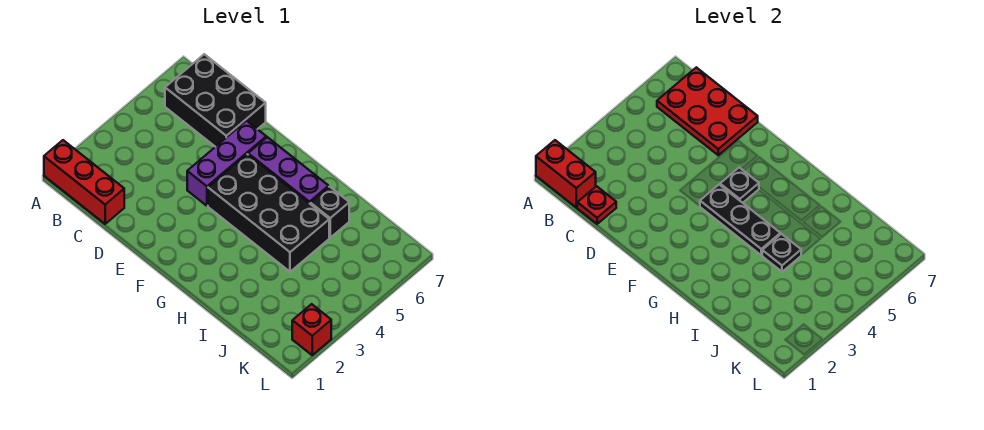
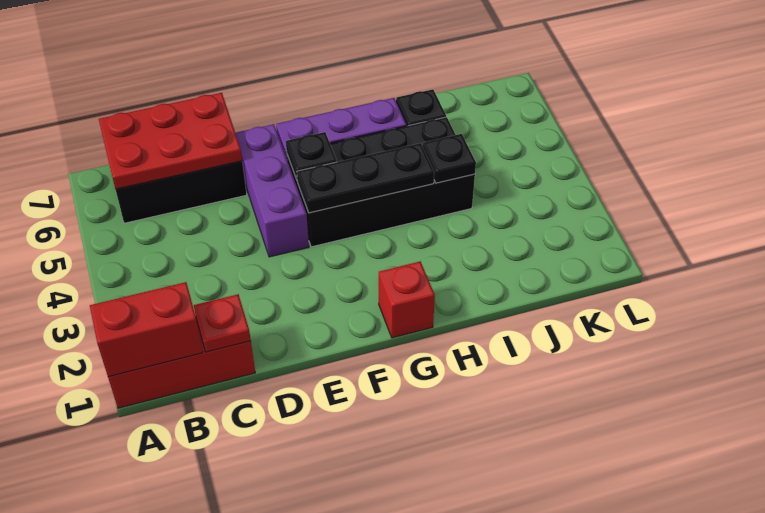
red brick L2 level 1 -> red brick G1 level 1

